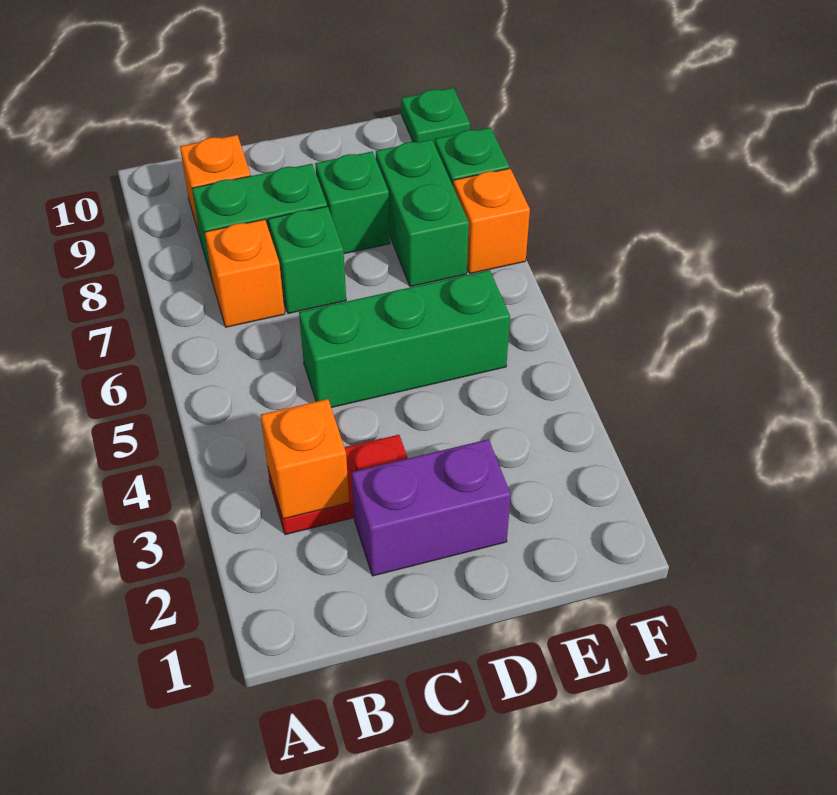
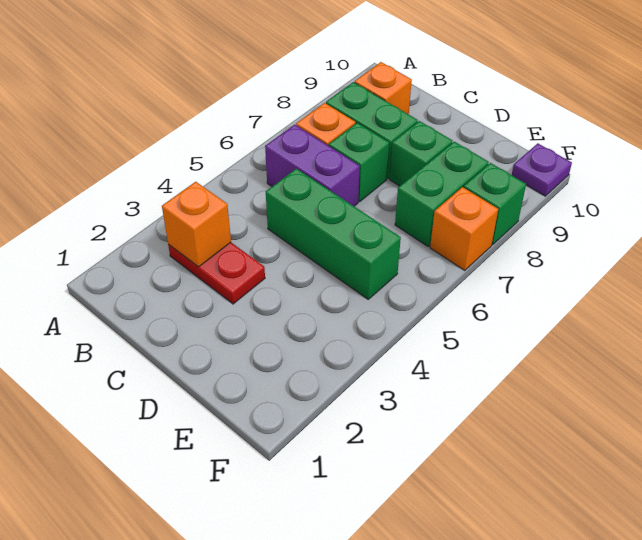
purple brick C2:D2 level 1 -> purple brick B6:C6 level 1
green plate F10 level 1 -> purple plate F10 level 1

